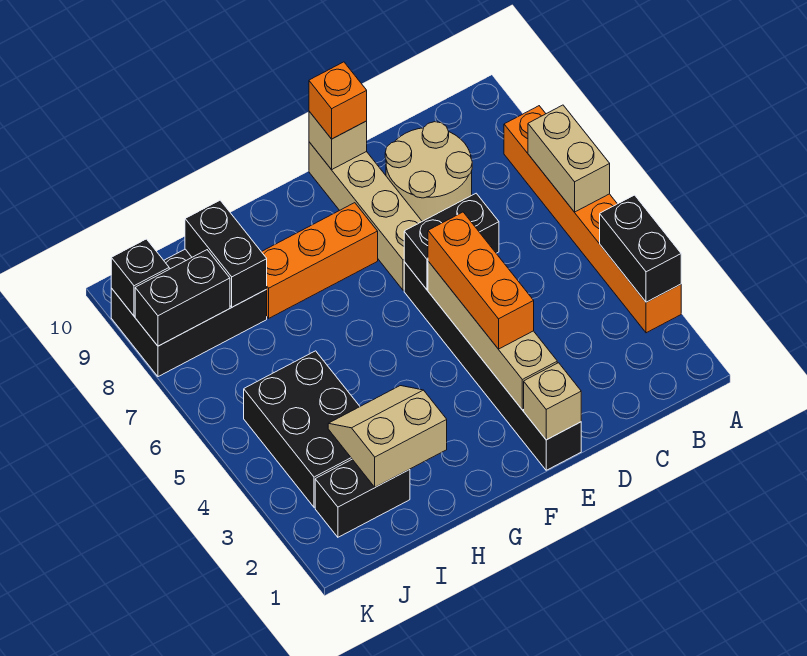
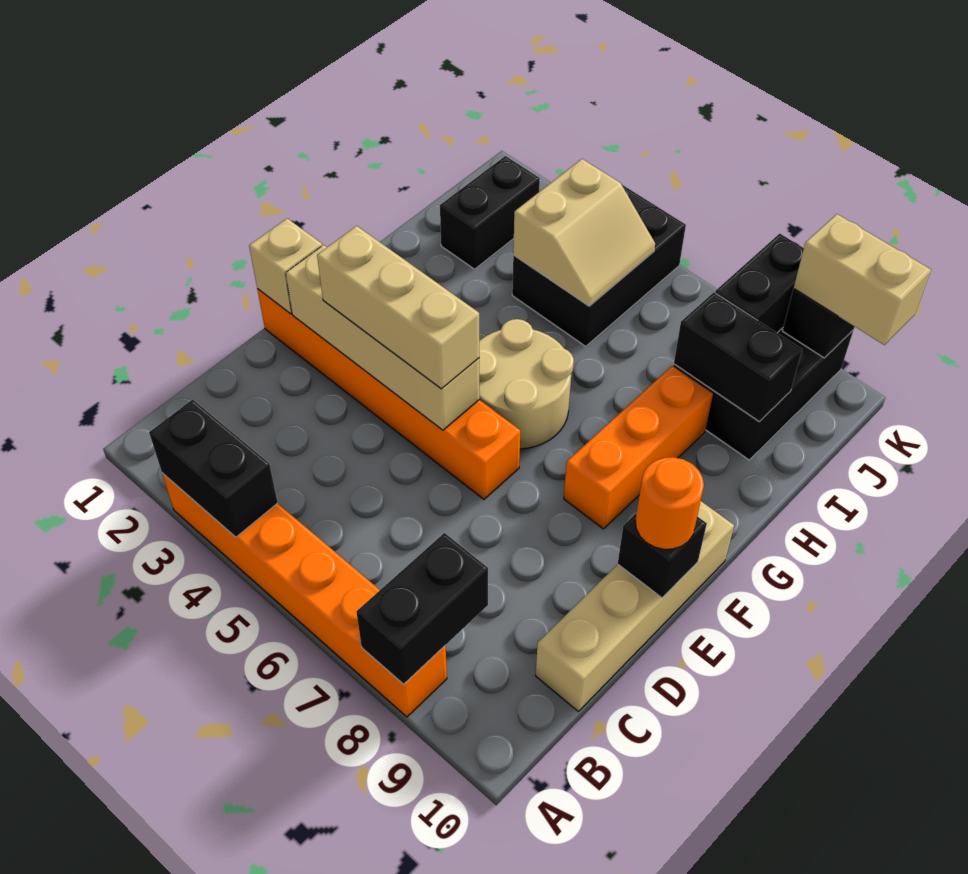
tan brick A6:A7 level 2 -> tan brick K9:K10 level 3
tan round brick C8:D9 level 1 -> tan round brick F5:G6 level 1
black brick D6:E6 level 2 -> black brick A8:B8 level 2
black brick E1:E6 level 1 -> orange brick E1:E6 level 1
orange brick E3:E5 level 3 -> tan brick E3:E5 level 3
tan brick E7:E10 level 1 -> tan brick C10:F10 level 1
tan brick E10 level 2 -> black brick E10 level 2
orange brick E10 level 3 -> orange round brick E10 level 3
tan slope H2:I3 level 2 top 2 -> tan slope I4:J5 level 2 top 4
black brick I3:J5 level 1 -> black brick I4:K5 level 1

